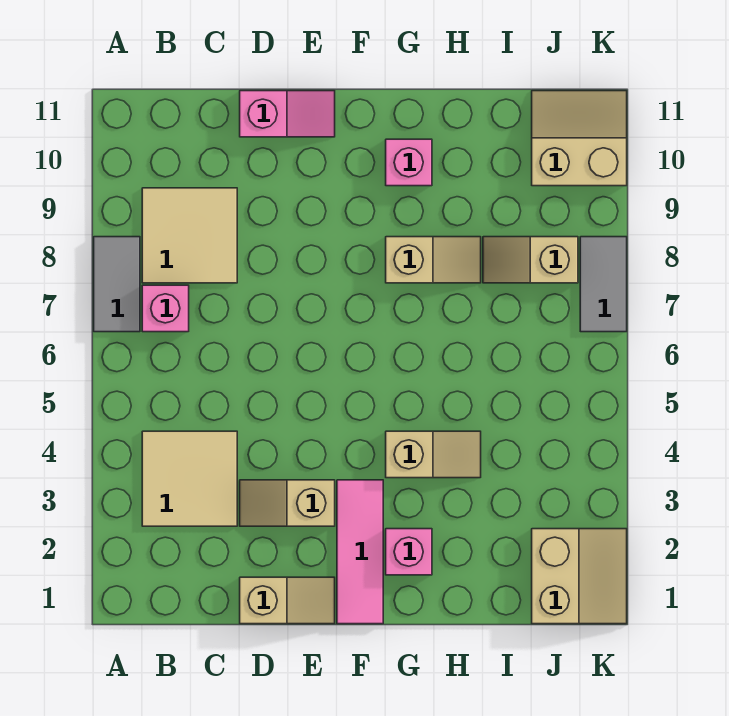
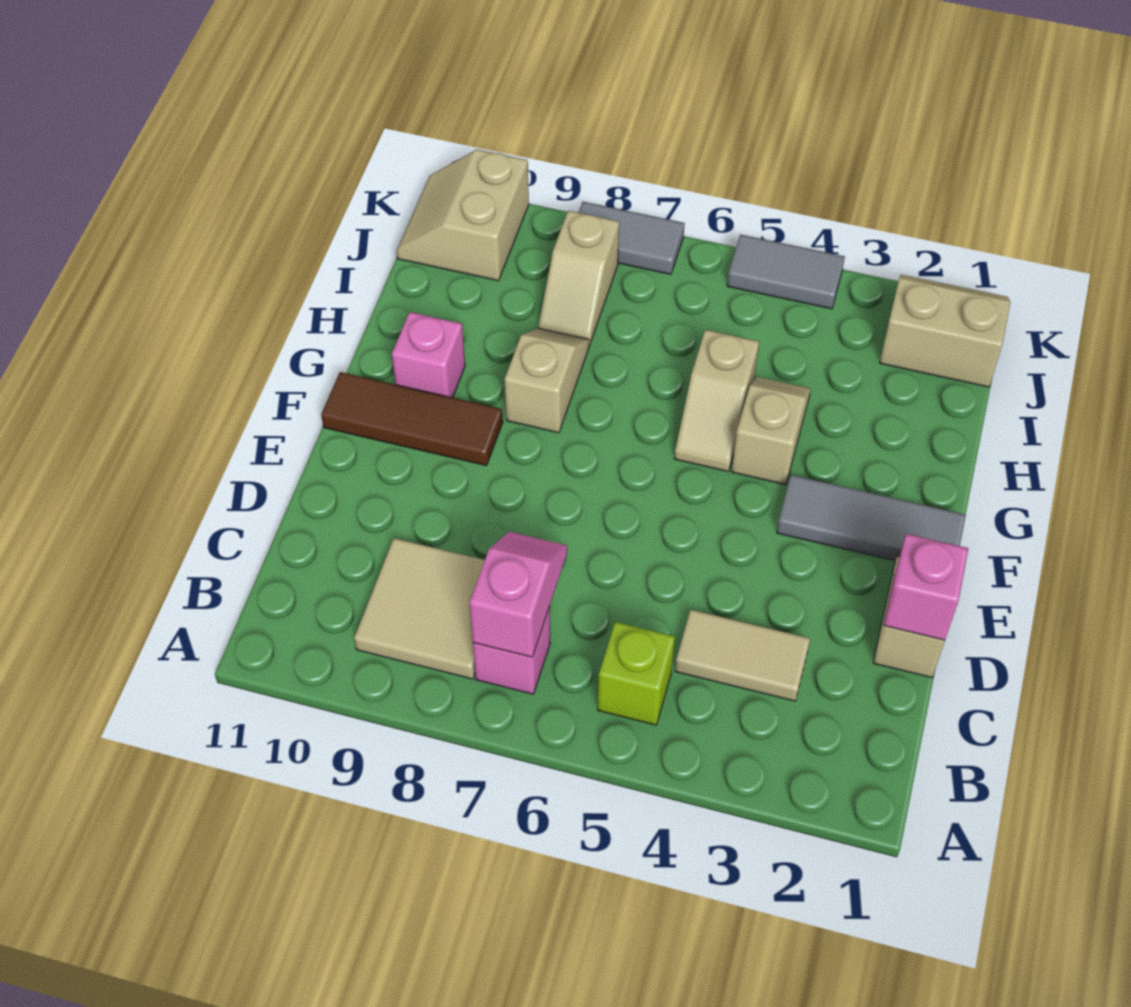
grey tile A7:A8 level 1 -> grey tile K4:K5 level 1
tan tile B3:C4 level 1 -> tan tile C3:C4 level 1
none -> lime brick B5 level 1
tan slope D3:E3 level 1 top E -> tan slope G5:H5 level 1 top H
pink slope D11:E11 level 1 top D -> pink slope B7:C7 level 2 top B
pink tile F1:F3 level 1 -> grey tile F1:F3 level 1
none -> brown tile F9:F11 level 1
pink brick G2 level 1 -> pink brick D1 level 2

